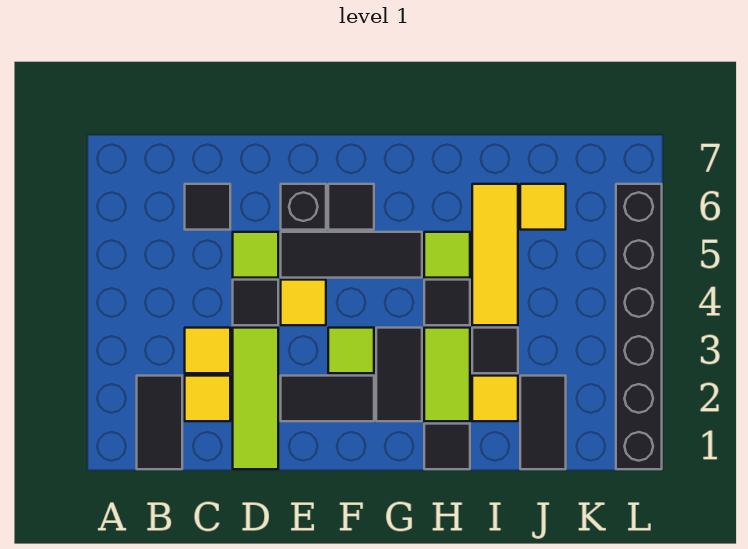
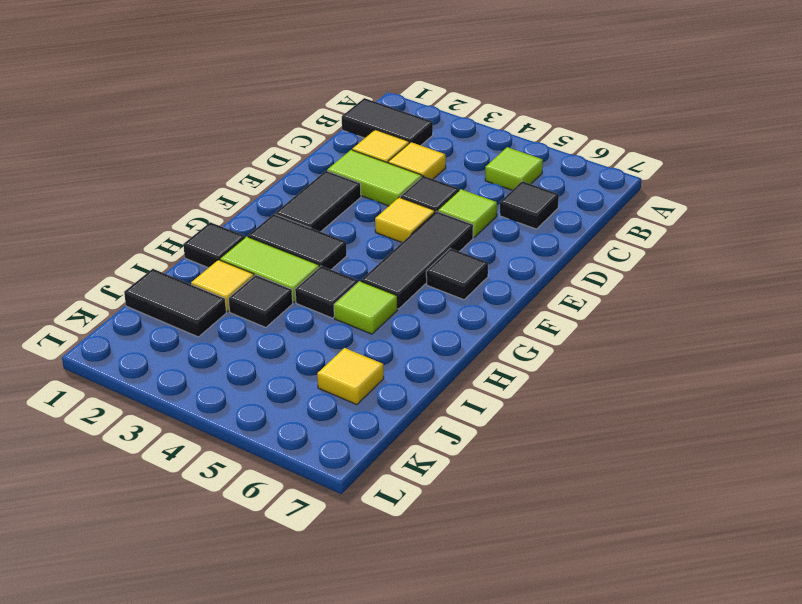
lime tile D1:D3 level 1 -> lime tile D2:D3 level 1
black brick E6 level 1 -> none
lime tile F3 level 1 -> lime tile B5 level 1
yellow tile I4:I6 level 1 -> none
black brick L1:L6 level 1 -> none

